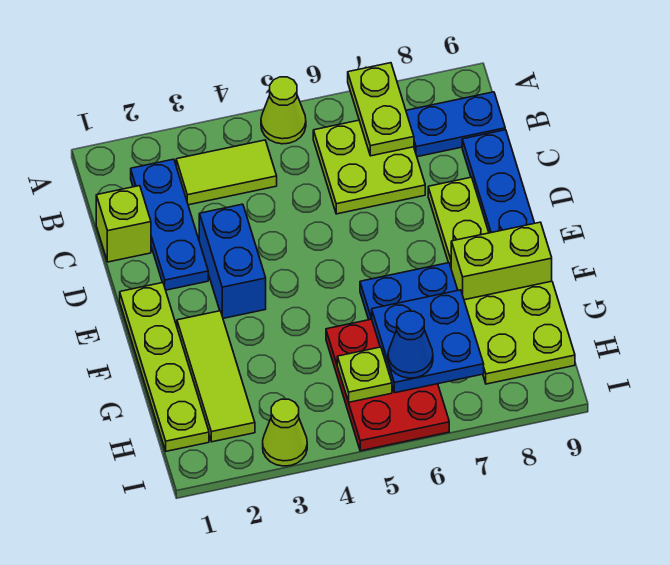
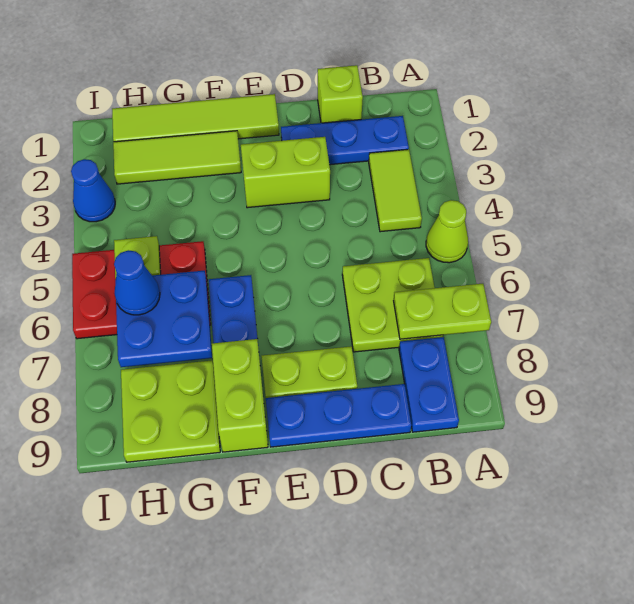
blue brick D3:E3 level 1 -> lime brick D3:E3 level 1
lime plate E1:H1 level 1 -> lime tile E1:H1 level 1
lime cone I3 level 1 -> blue cone I3 level 1

